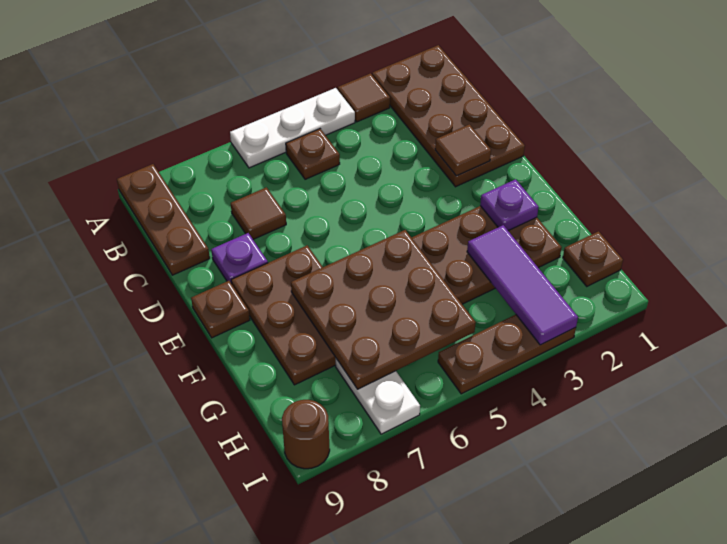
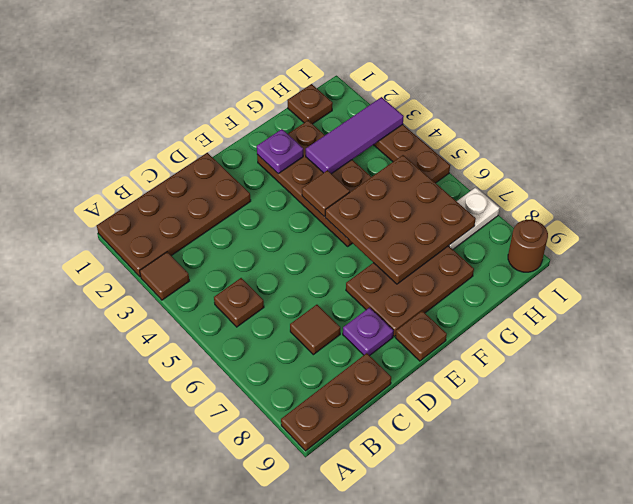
white plate A4:A6 level 1 -> none
brown tile D2 level 2 -> brown tile F4 level 2

